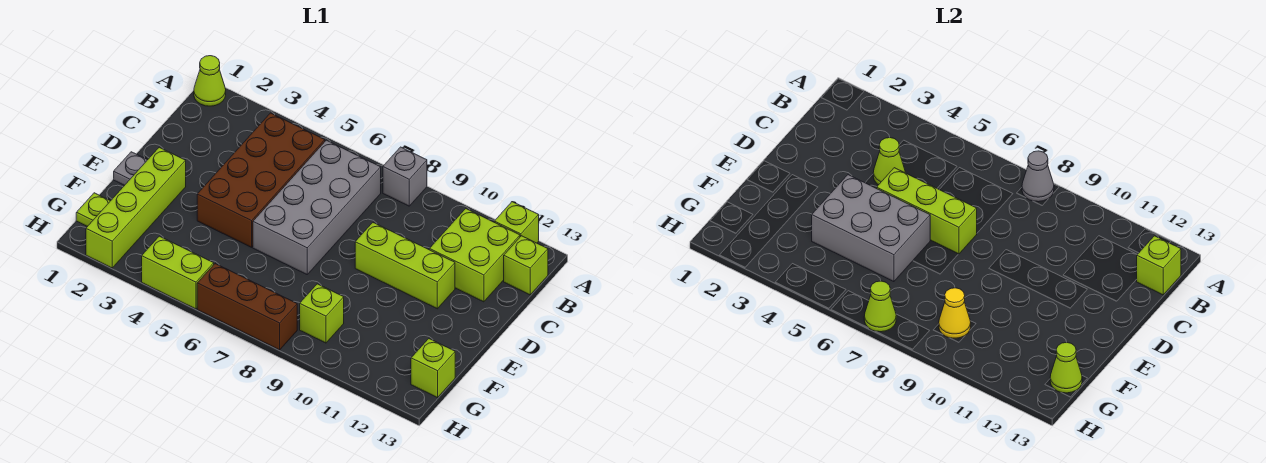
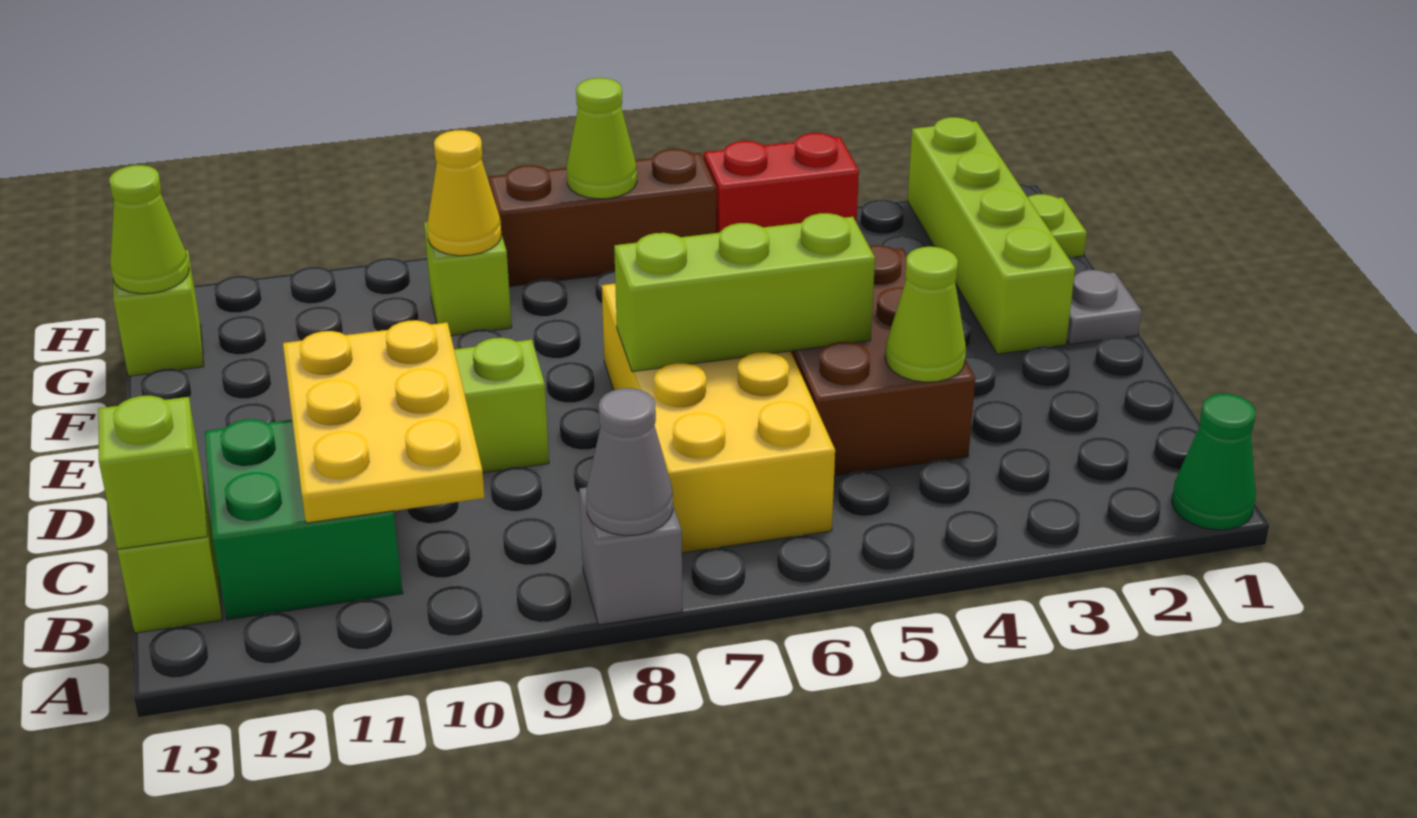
lime cone A1 level 1 -> green cone A1 level 1
lime brick A12 level 1 -> none
brown brick B4:E5 level 1 -> brown brick C4:E5 level 1
grey brick B6:E7 level 1 -> yellow brick B6:E7 level 1
none -> yellow plate B10:D11 level 2
lime brick B11:C12 level 1 -> green brick B11:C12 level 1
grey brick E4:F6 level 2 -> none
lime brick H4:H5 level 1 -> red brick H4:H5 level 1

